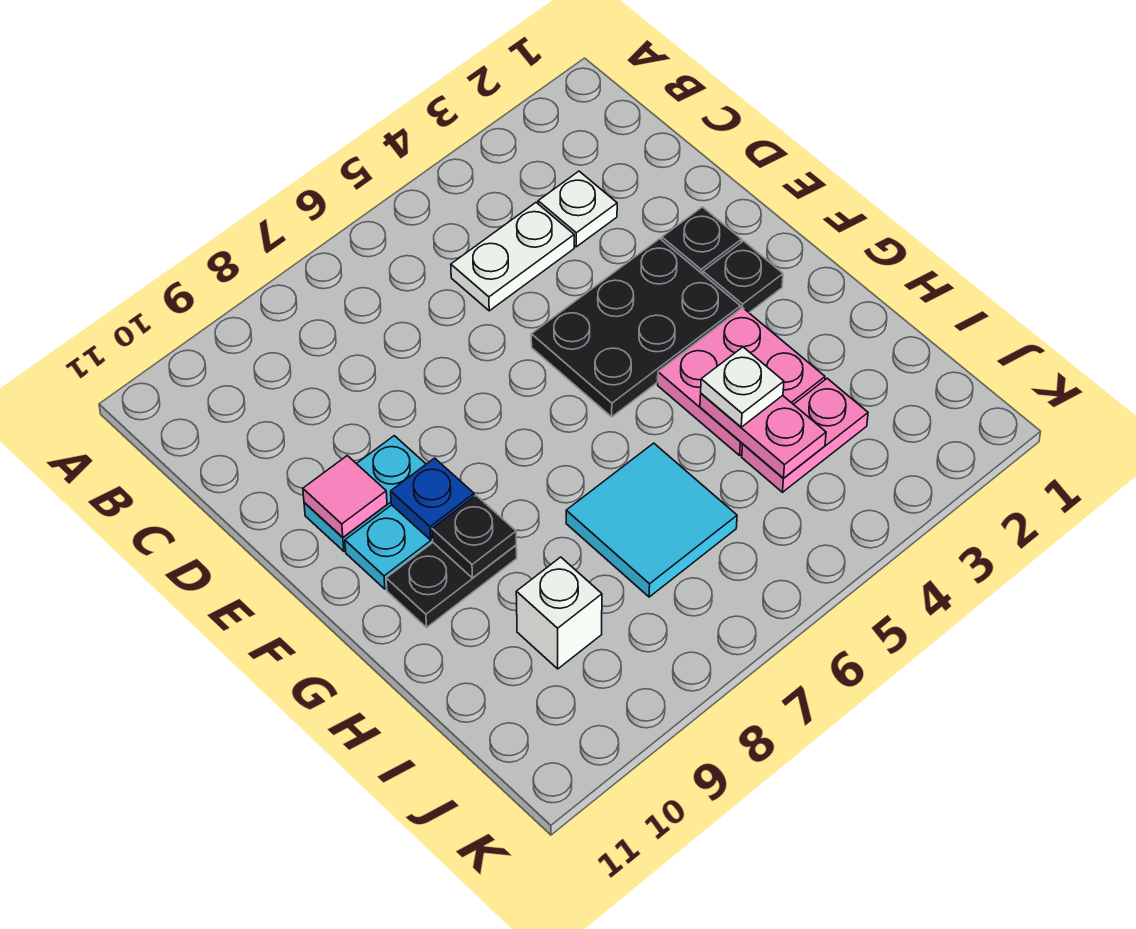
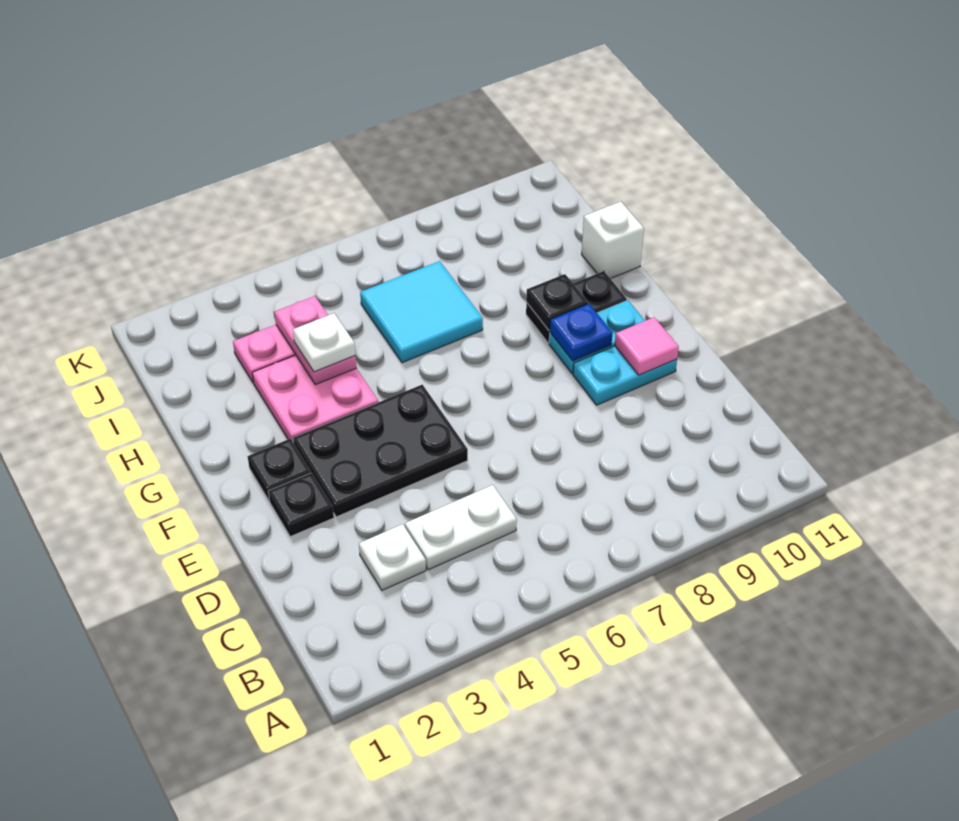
white brick I9 level 1 -> white brick H11 level 1

